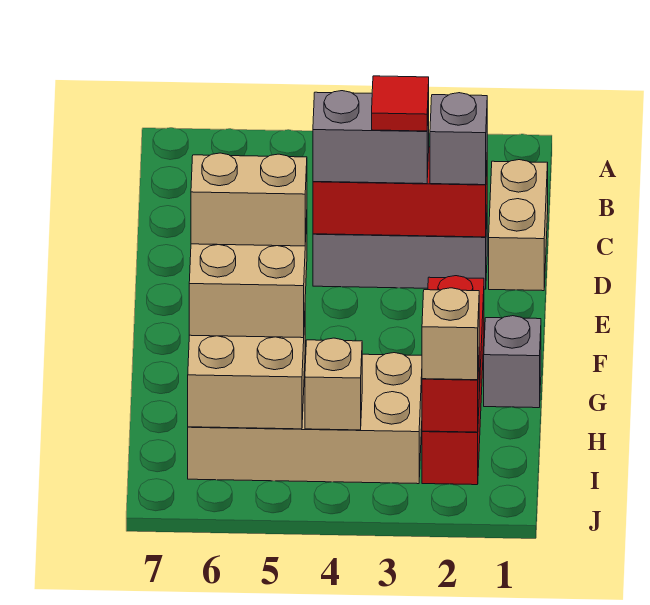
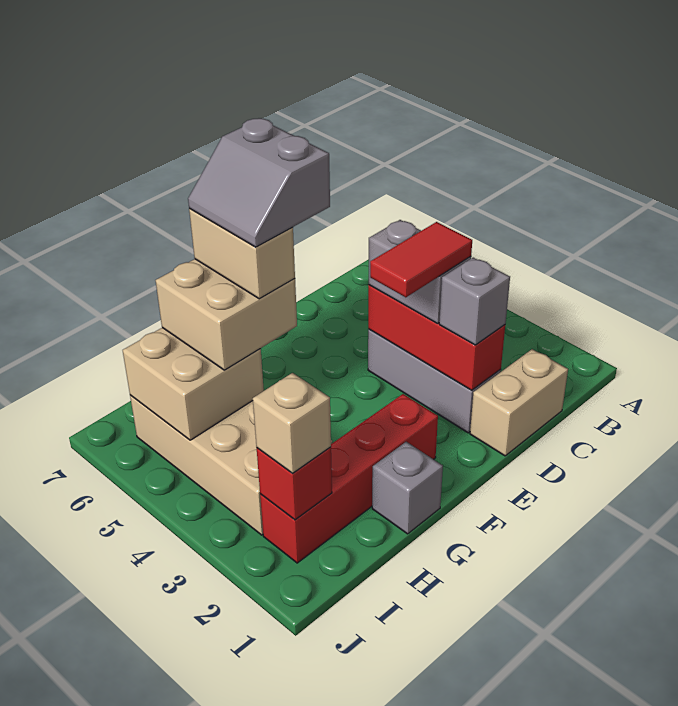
red tile D3 level 4 -> red tile D3:E3 level 4
none -> grey slope F5:G6 level 5 top F
tan brick I4 level 2 -> none

